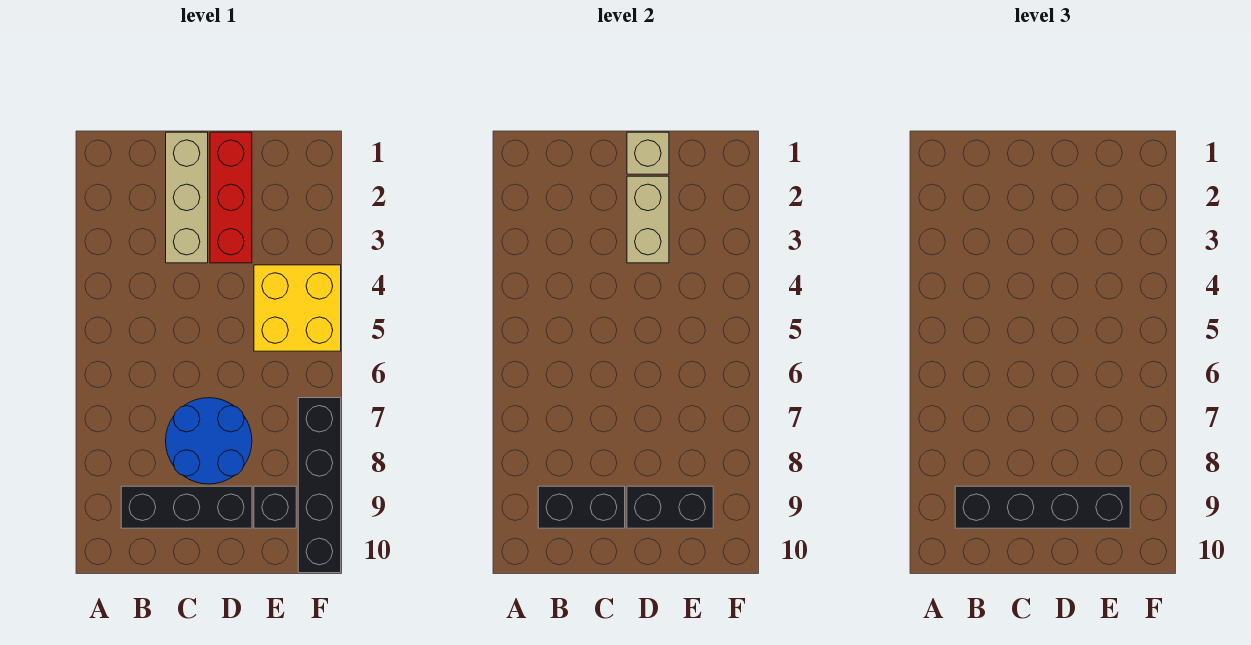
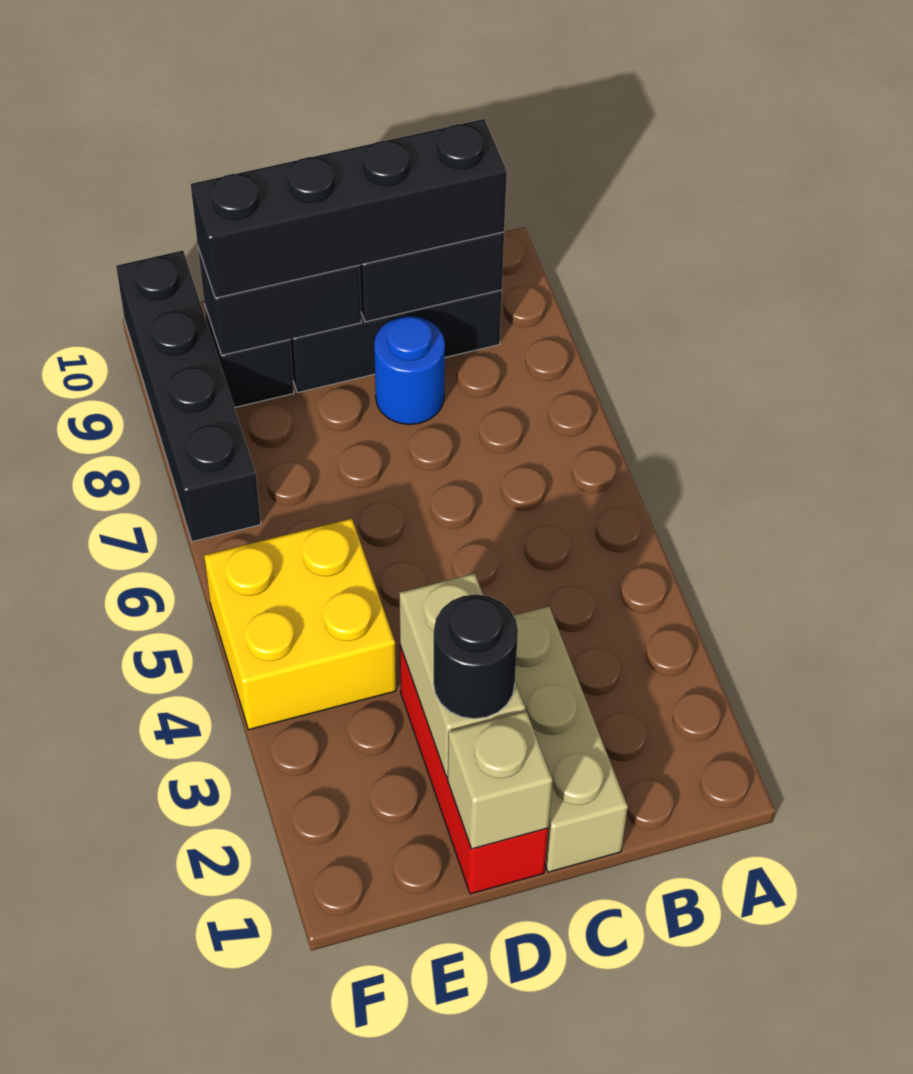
blue round brick C7:D8 level 1 -> blue round brick C8 level 1
none -> black round brick D2 level 3

